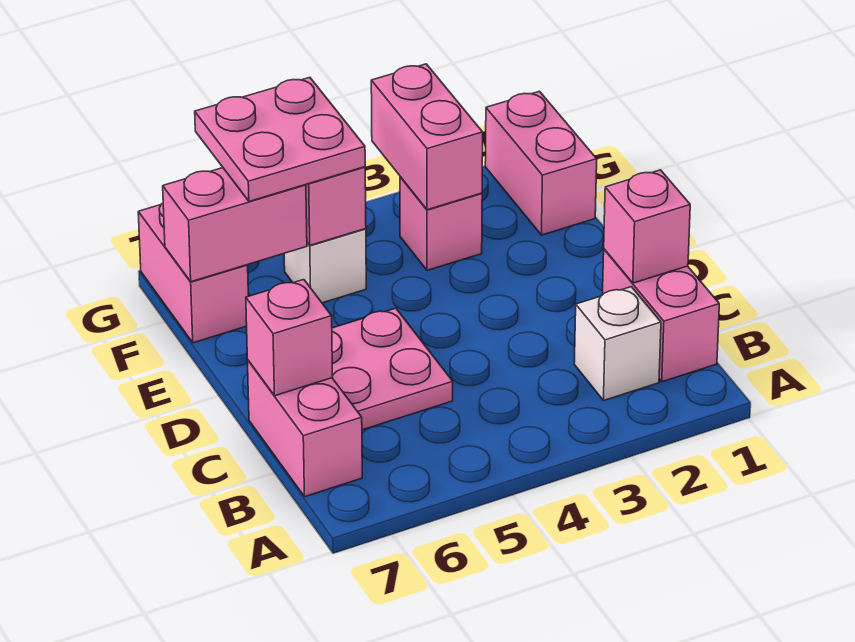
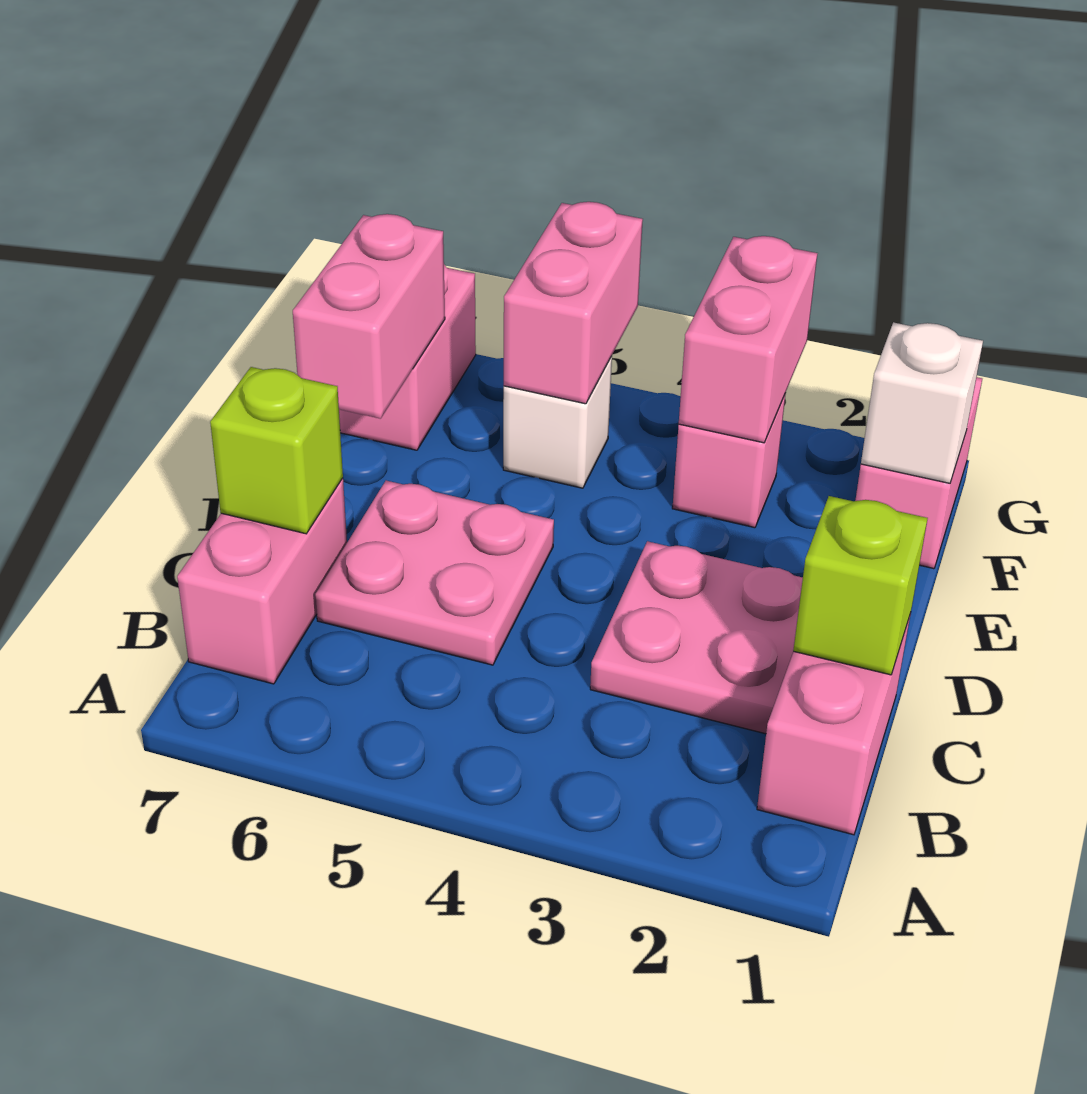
white brick B2 level 1 -> white brick F1 level 2
pink brick C1 level 2 -> lime brick C1 level 2
pink brick C7 level 2 -> lime brick C7 level 2
pink plate F5:G6 level 3 -> pink plate C2:D3 level 1
pink brick F6:F7 level 2 -> pink brick E7:F7 level 2

